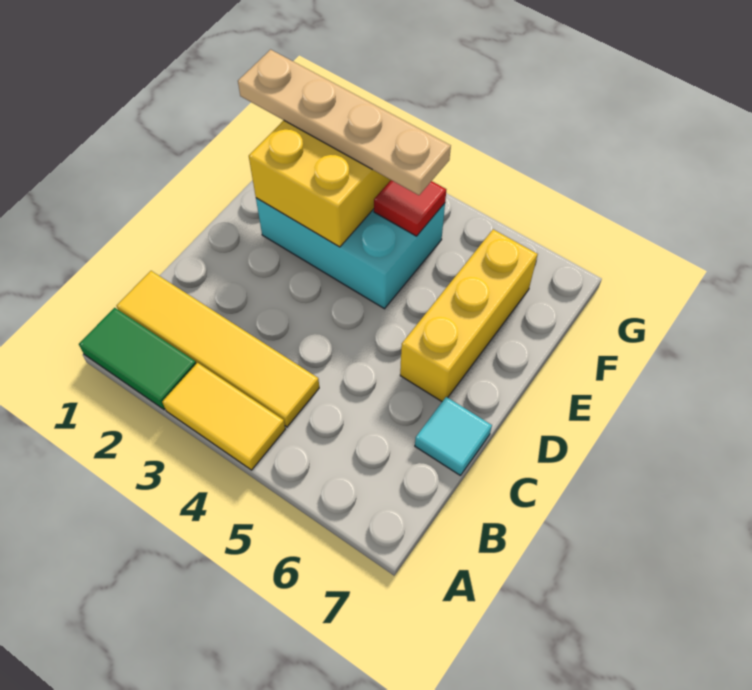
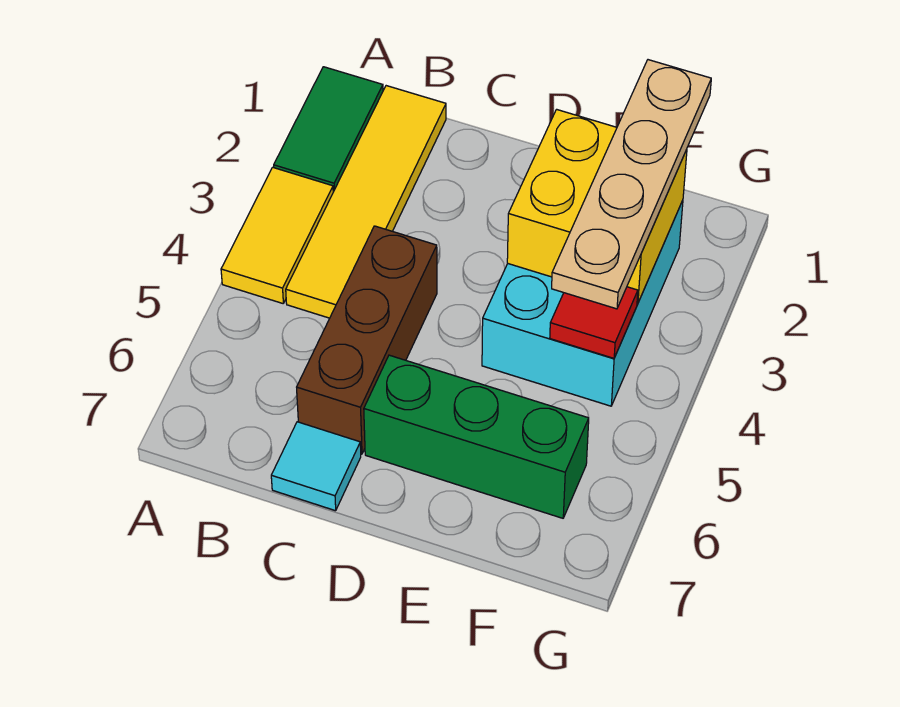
none -> brown brick C4:C6 level 1
yellow brick D6:F6 level 1 -> green brick D6:F6 level 1

